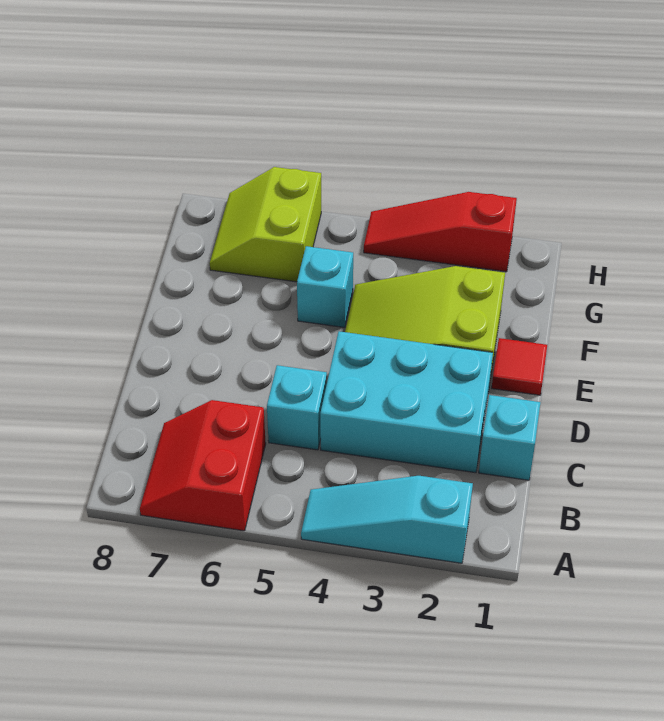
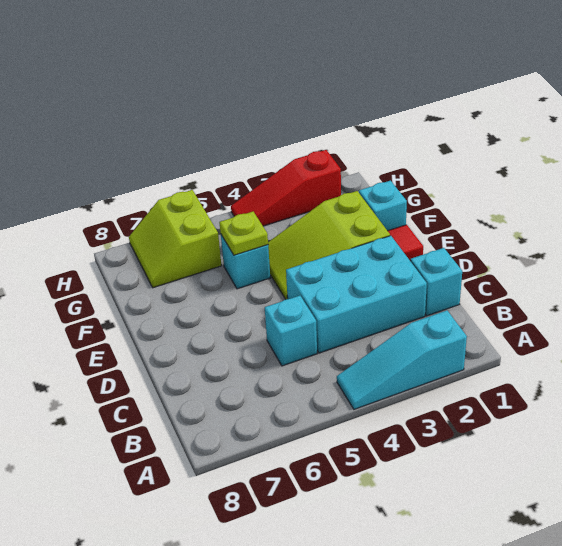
red slope A6:B7 level 1 top 6 -> none
none -> cyan brick F1 level 1
none -> lime plate F5 level 2

